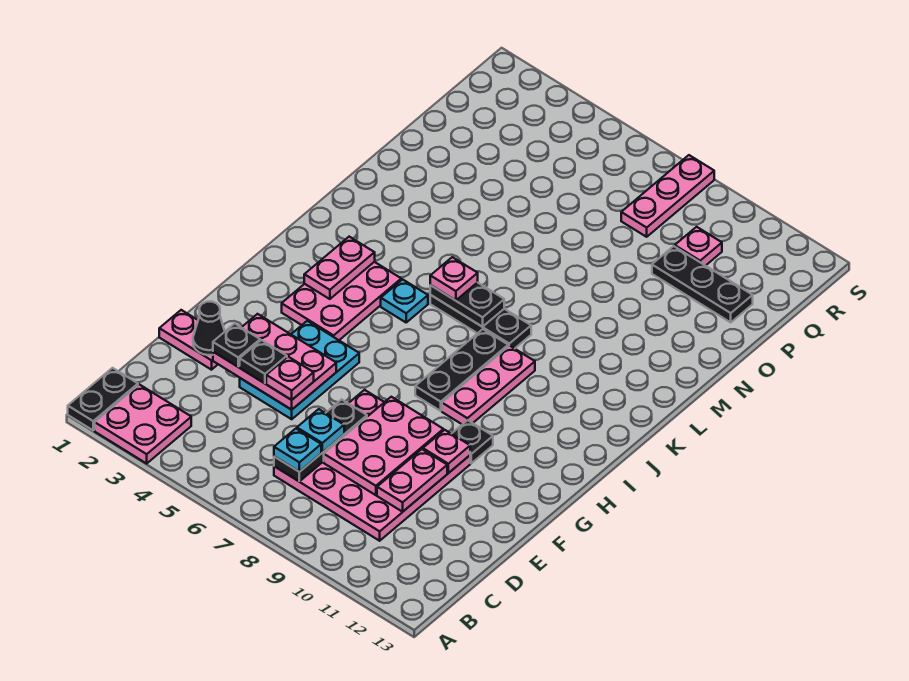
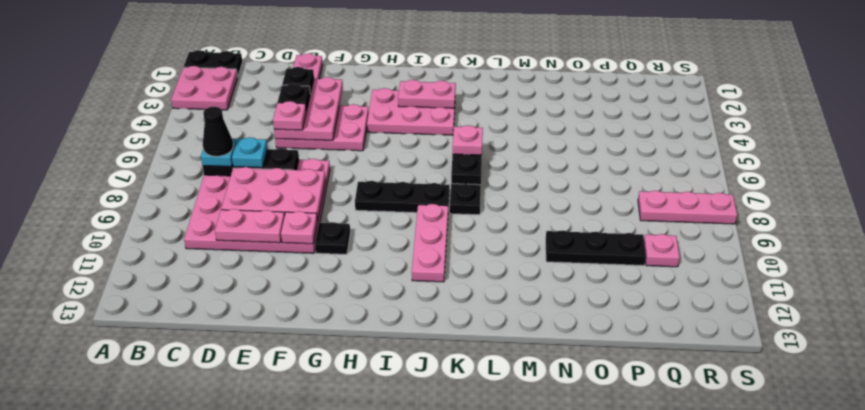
black cone E2 level 2 -> black cone C7 level 4
cyan plate E4:G5 level 1 -> pink plate E4:G5 level 1
pink plate H9:J9 level 1 -> pink plate J9:J11 level 1
cyan plate J5 level 1 -> none
black plate P10:P12 level 1 -> black plate N10:P10 level 1

